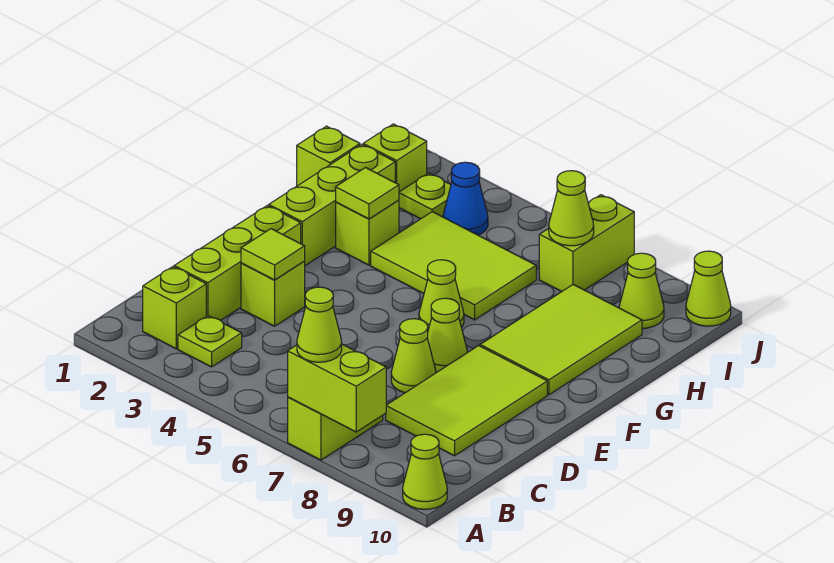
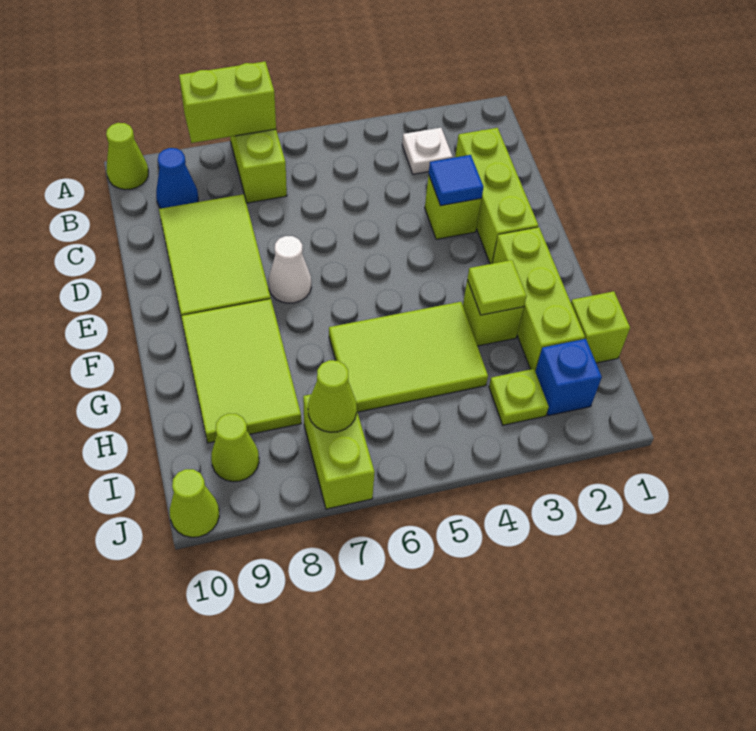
lime cone A7 level 3 -> none
lime brick B2 level 1 -> none
lime plate B3 level 1 -> white plate B3 level 1
lime tile D3 level 2 -> blue tile D3 level 2
lime cone D7 level 1 -> none
lime cone E7 level 1 -> white cone E7 level 1
lime cone F6 level 1 -> none
lime brick I2 level 1 -> blue brick I2 level 1
blue cone I4 level 1 -> blue cone B9 level 1

